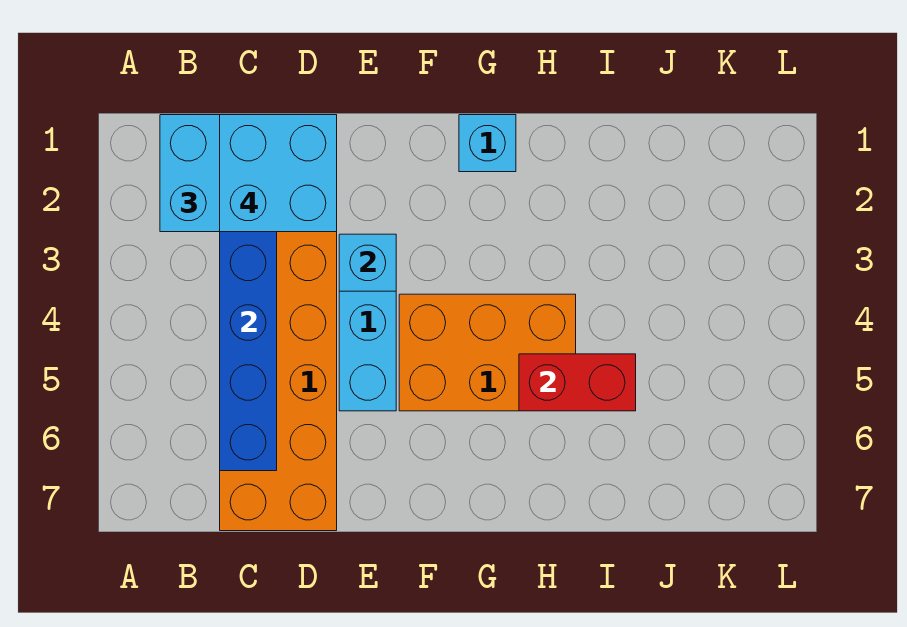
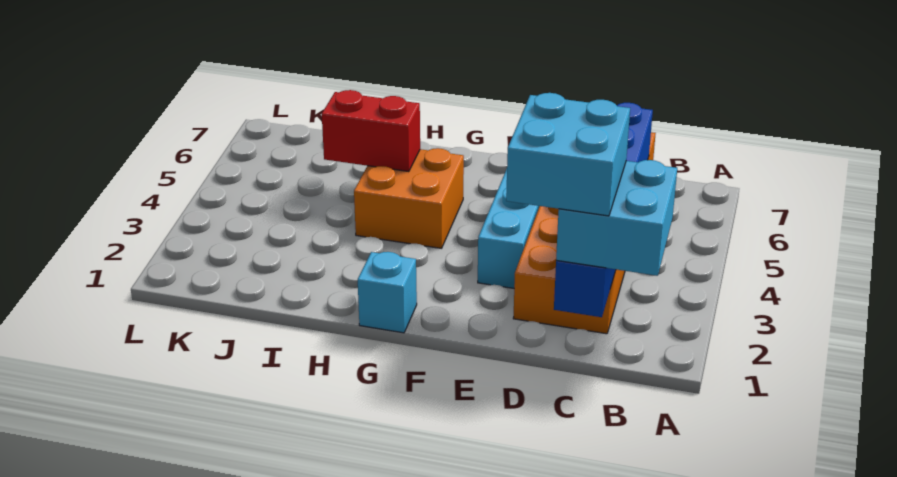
cyan brick E3 level 2 -> none
orange brick F4:H5 level 1 -> orange brick G4:H5 level 1

